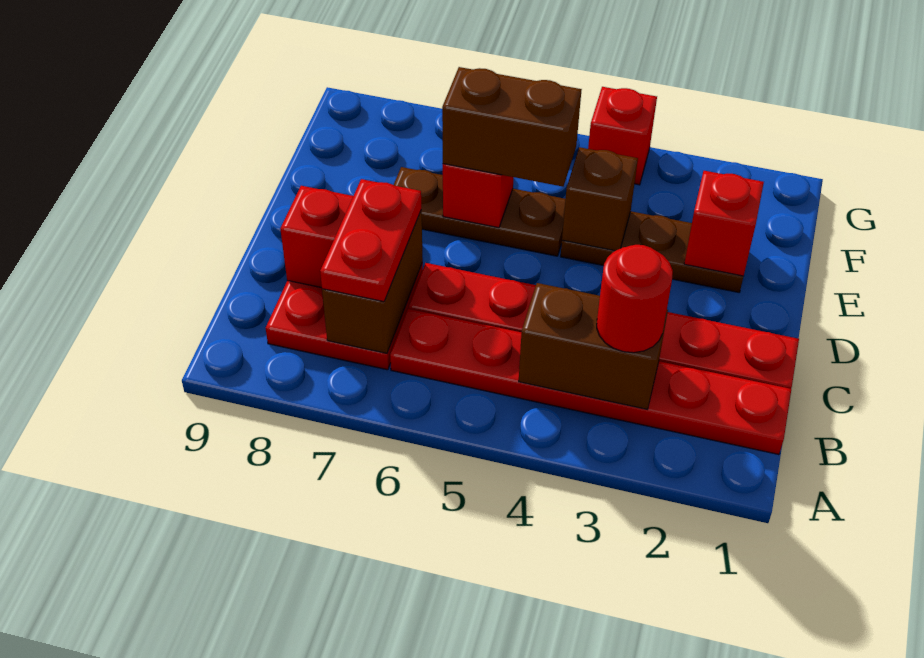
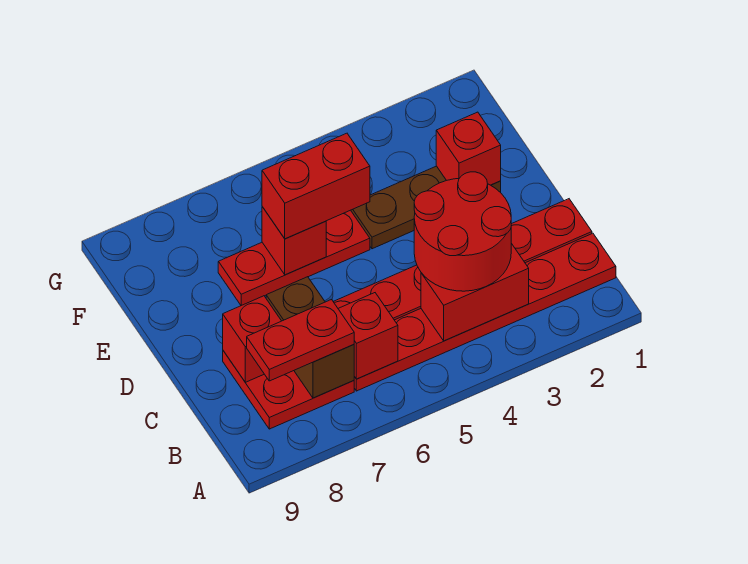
brown brick B3:B4 level 2 -> red brick B3:B4 level 2
red round brick B3 level 3 -> red round brick B3:C4 level 3
red plate B7:C7 level 3 -> red plate B7:B8 level 3
brown brick E4 level 2 -> none
brown plate E5:E7 level 1 -> red plate E5:E7 level 1
brown brick E5:E6 level 3 -> red brick E5:E6 level 3
red brick G4 level 1 -> red brick B6 level 2

